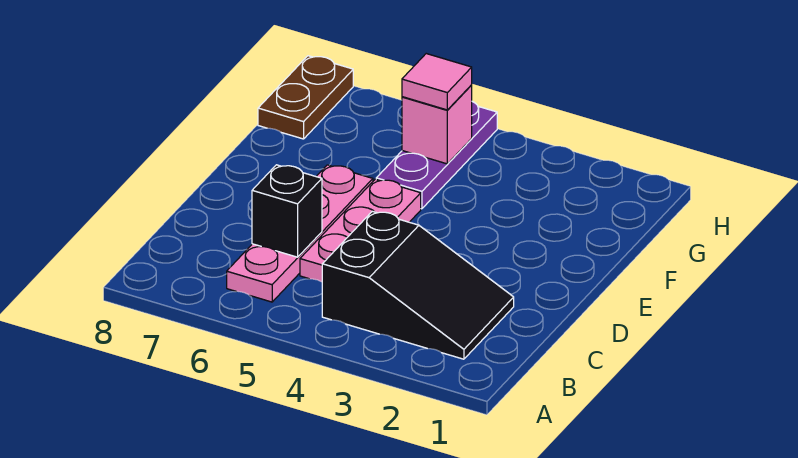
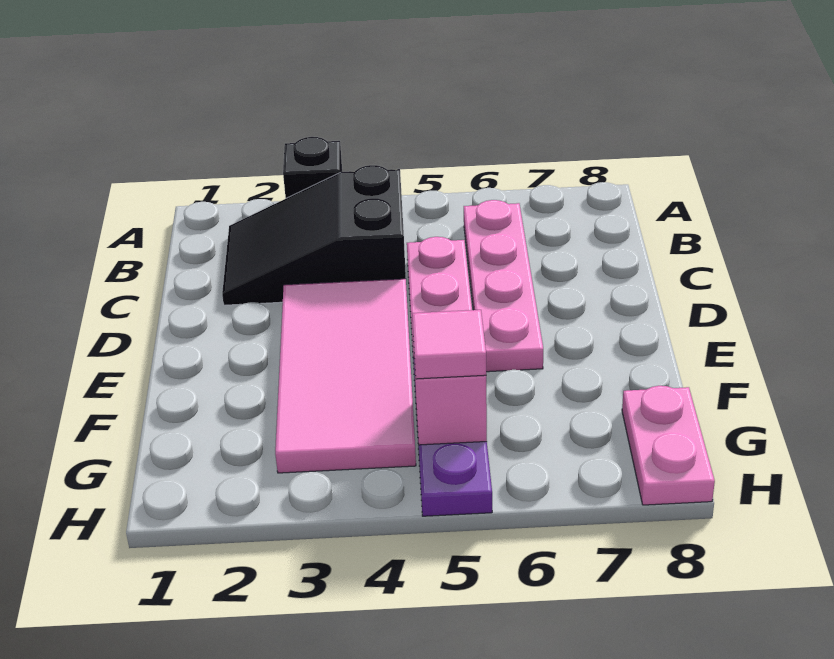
black brick C6 level 2 -> black brick A3 level 1
none -> pink tile D3:G4 level 1
brown plate G8:H8 level 1 -> pink plate G8:H8 level 1

